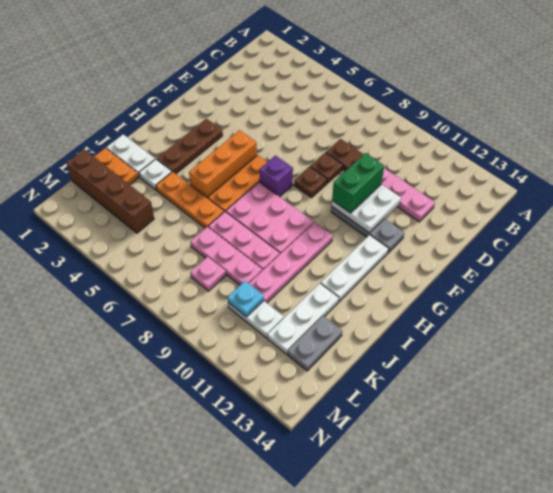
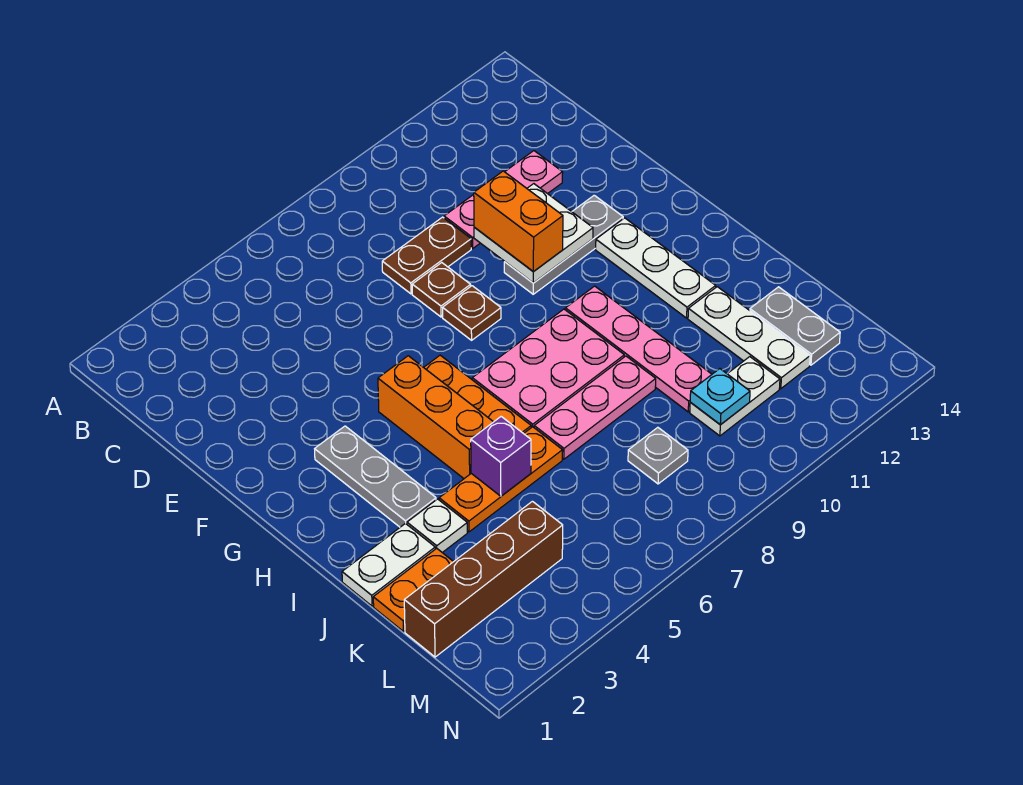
green brick E10:F10 level 3 -> orange brick E10:F10 level 3
brown plate G3:I3 level 1 -> grey plate G3:I3 level 1
purple brick G7 level 1 -> purple brick J5 level 2
pink plate K7:K9 level 1 -> none
pink plate L8 level 1 -> grey plate L8 level 1

